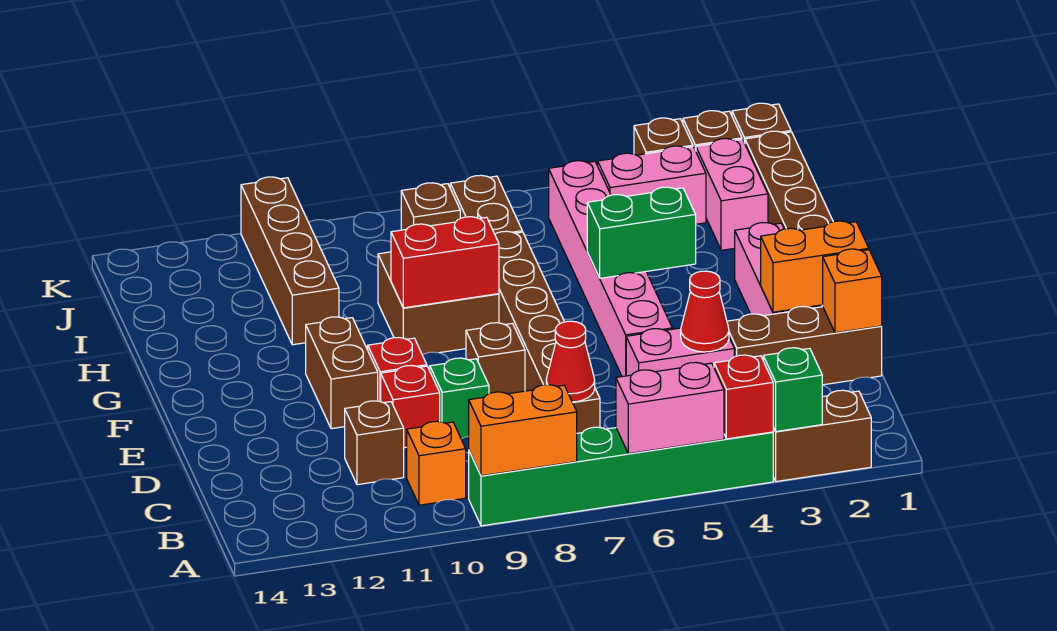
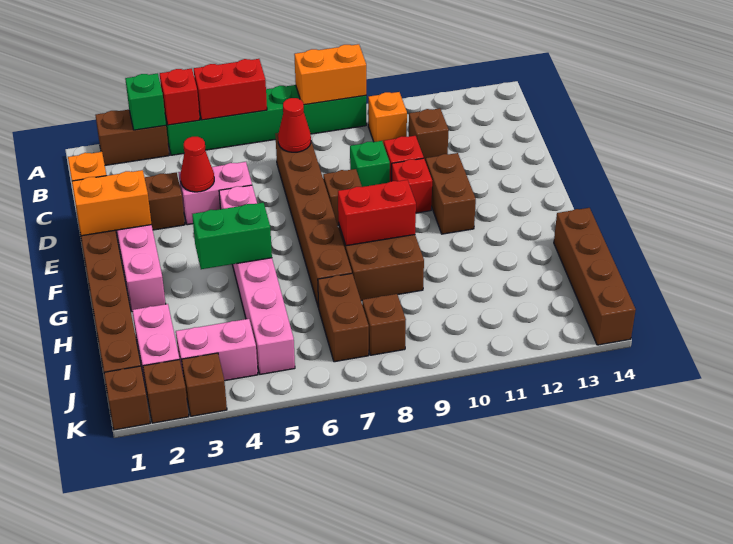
pink brick A5:A6 level 2 -> red brick A5:A6 level 2
brown brick H11:K11 level 1 -> brown brick H14:K14 level 1

